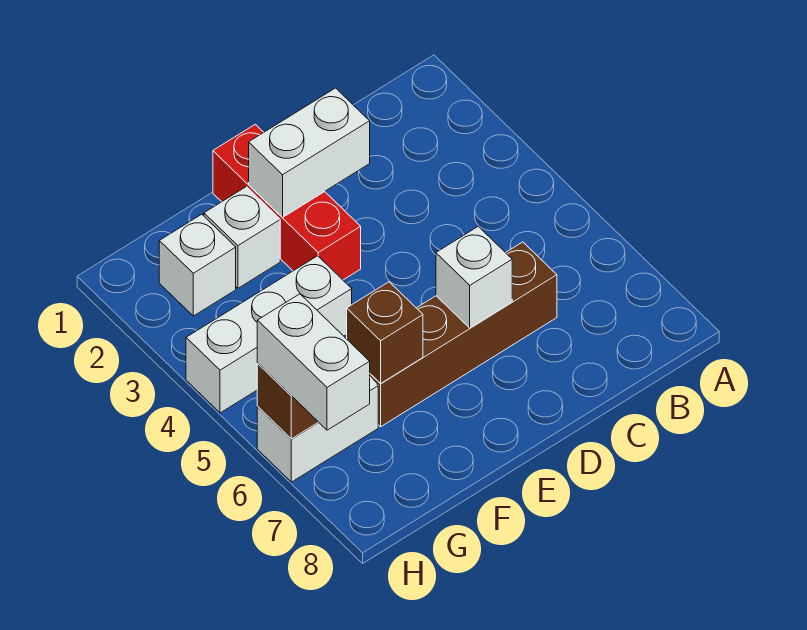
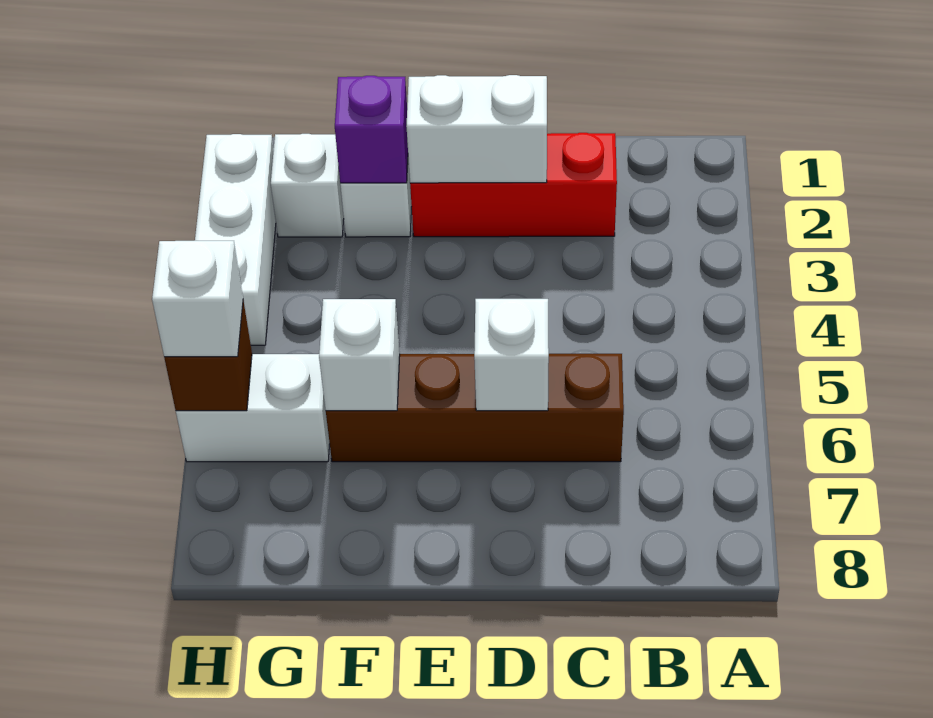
red brick E1:E3 level 1 -> red brick C2:E2 level 1
none -> purple brick F2 level 2
white brick F4:H4 level 1 -> white brick H2:H4 level 1
brown brick F6 level 2 -> white brick F6 level 2
white brick H6:H7 level 3 -> white brick H6 level 3

